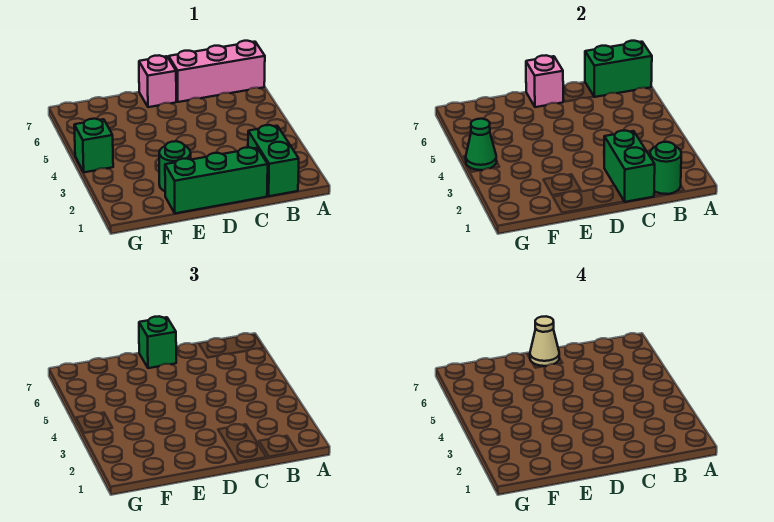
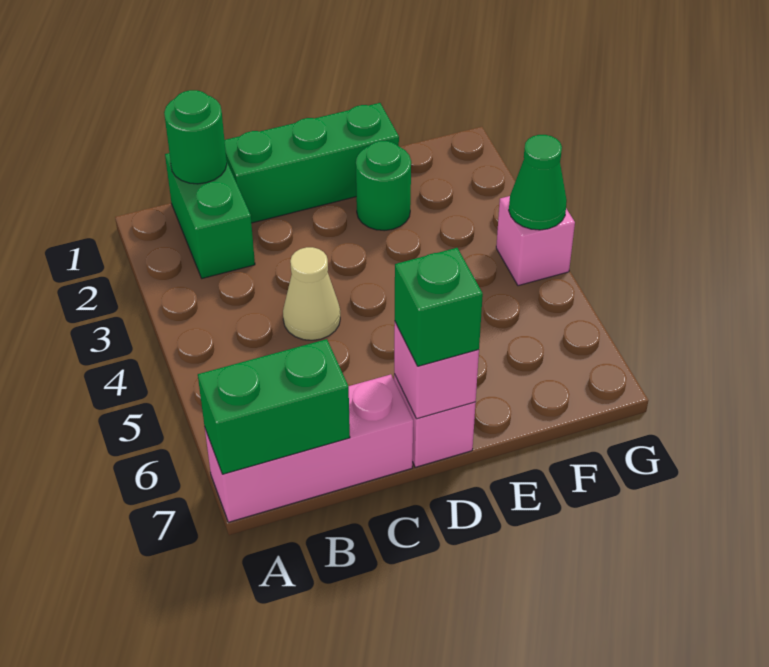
green brick C1:C2 level 2 -> none
tan cone D7 level 4 -> tan cone C4 level 1
green brick G4 level 1 -> pink brick G4 level 1

